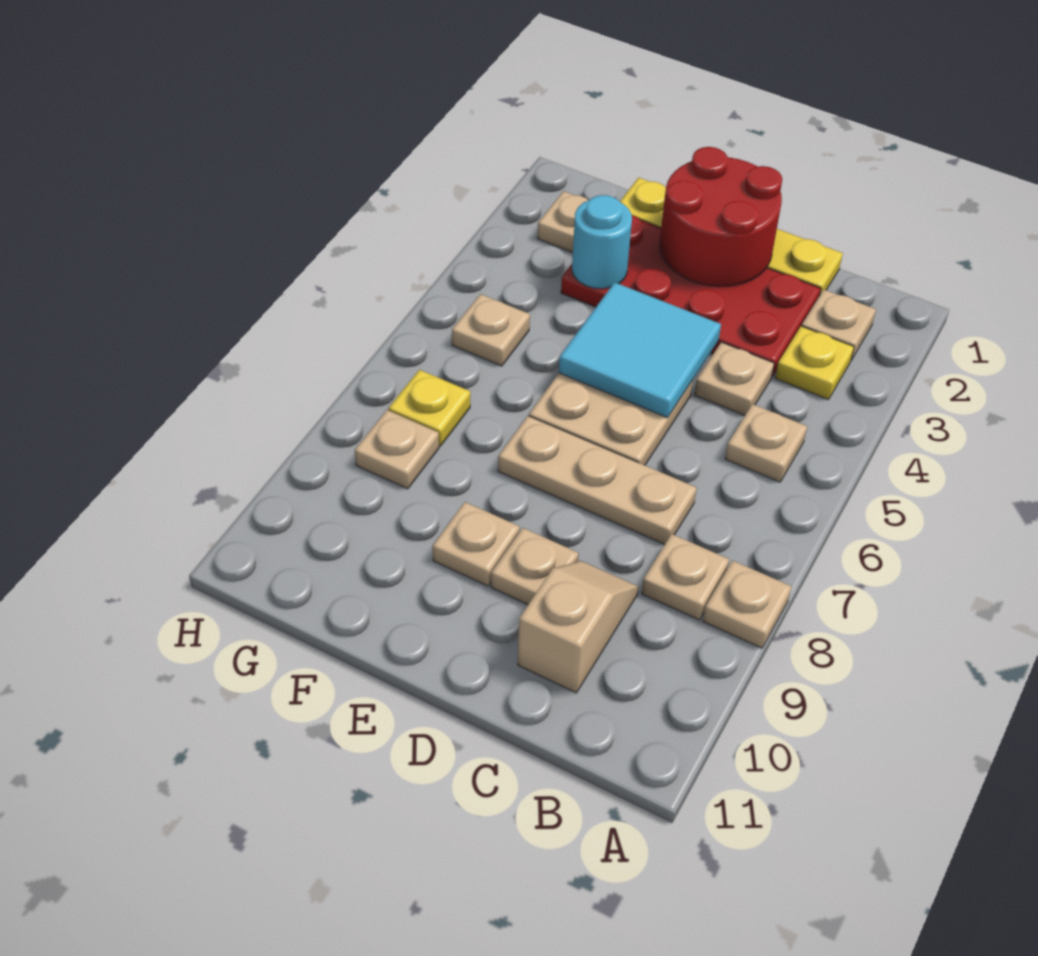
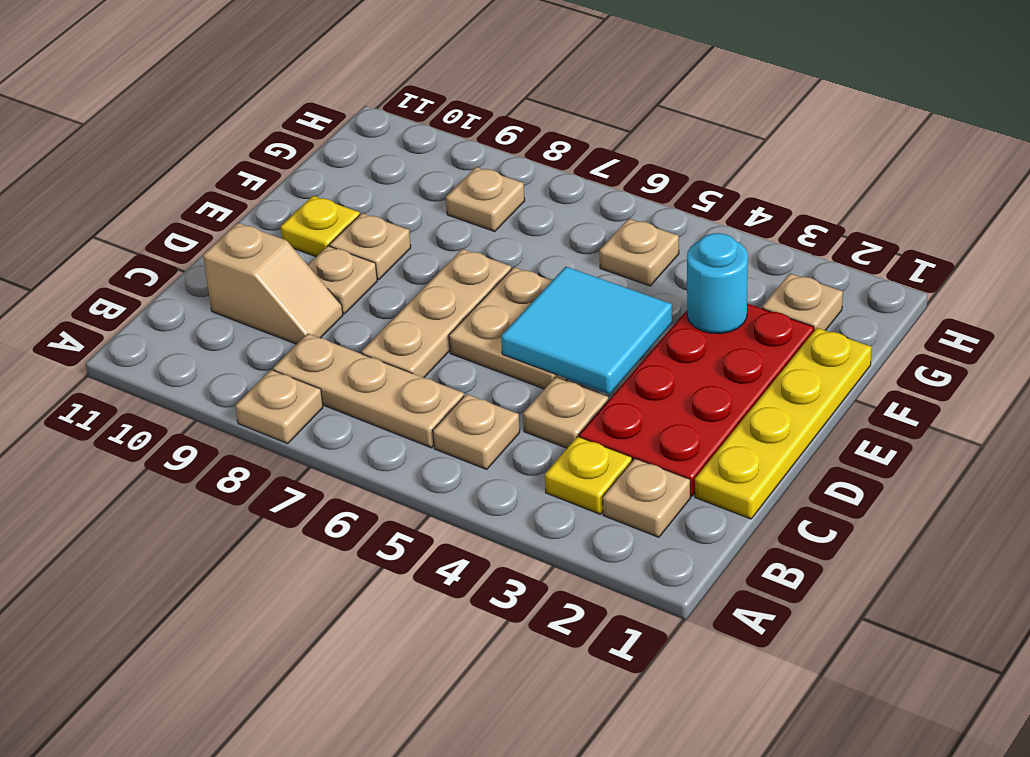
tan plate B8 level 1 -> tan plate B6:B8 level 1
red round brick D1:E2 level 2 -> none
yellow plate G7 level 1 -> yellow plate E10 level 1

